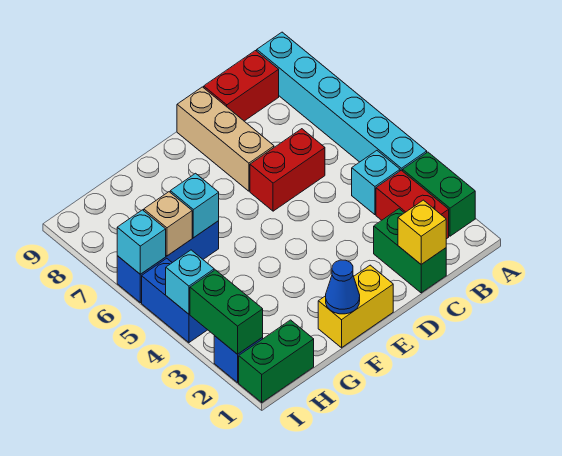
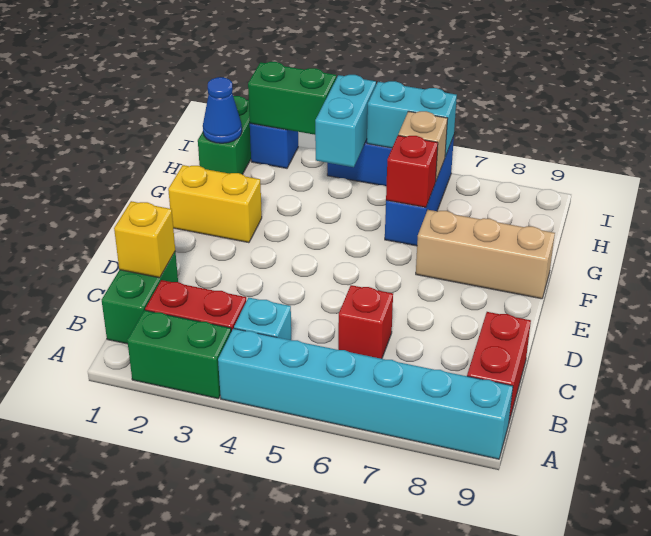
green brick C1:C2 level 1 -> green brick B1:C1 level 1
red brick C6:D6 level 1 -> red brick C6 level 1
tan brick D7:D9 level 1 -> tan brick F7:F9 level 1
yellow brick E1:F1 level 1 -> yellow brick F1:F2 level 1
blue cone F1 level 2 -> blue cone H1 level 2
cyan brick G6 level 2 -> red brick G6 level 2
cyan brick I4 level 2 -> cyan brick H4:I4 level 2
cyan brick I6 level 2 -> cyan brick I5:I6 level 2

